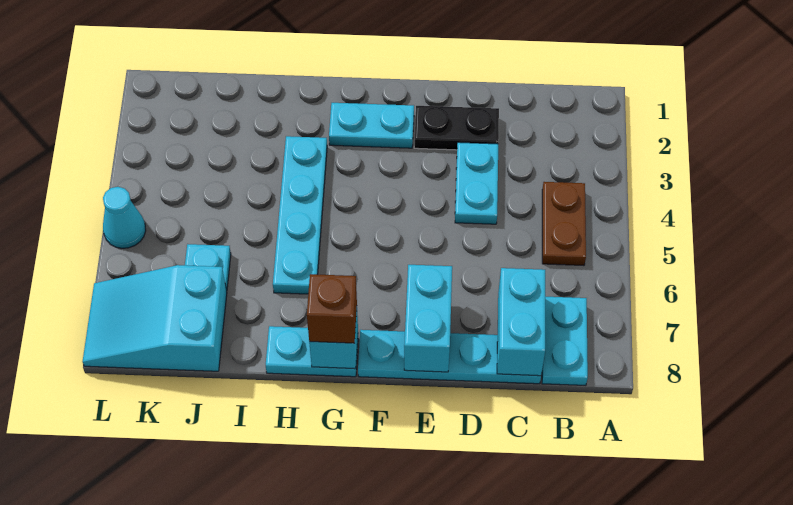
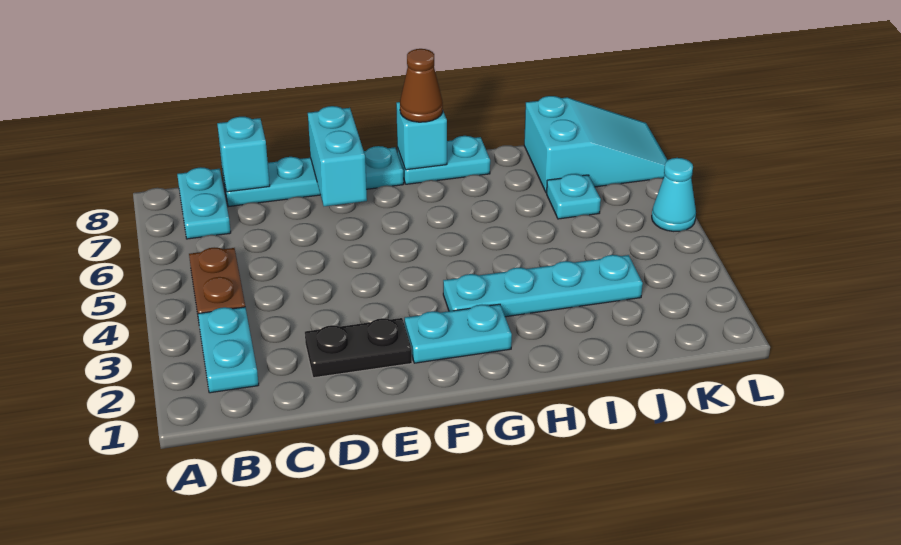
cyan brick C7:C8 level 2 -> cyan brick C8 level 2
cyan plate D3:D4 level 1 -> cyan plate B2:B3 level 1
brown brick G8 level 3 -> brown cone G8 level 3
cyan plate H3:H6 level 1 -> cyan plate G3:J3 level 1

